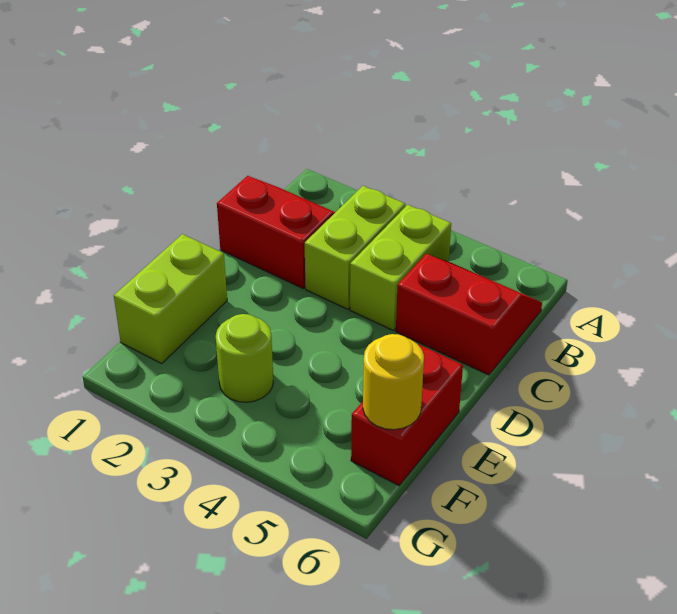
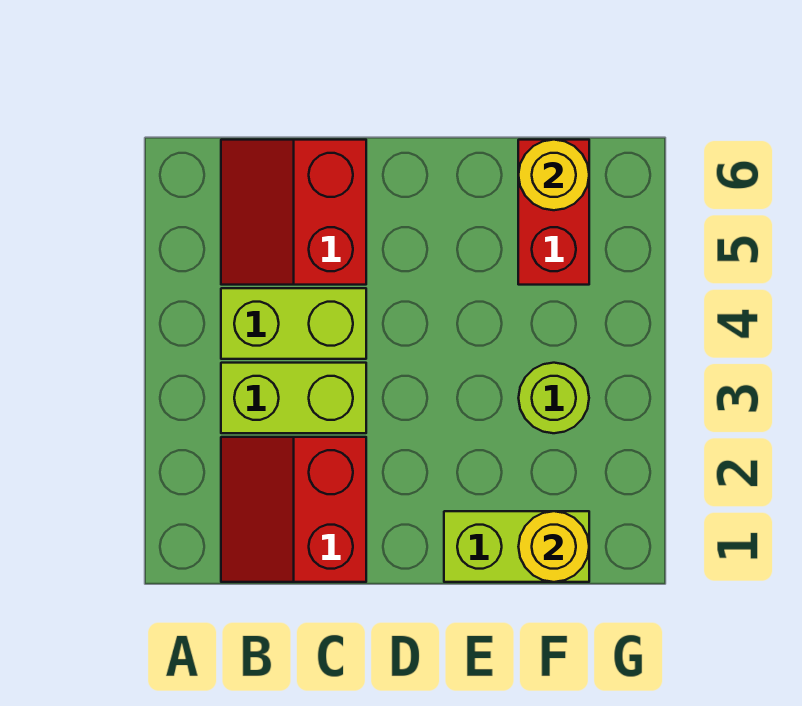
red brick E6:F6 level 1 -> red brick F5:F6 level 1
none -> yellow round brick F1 level 2

